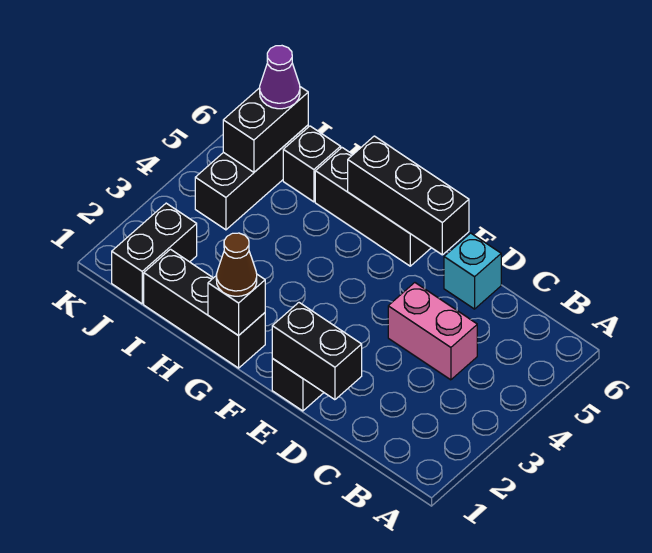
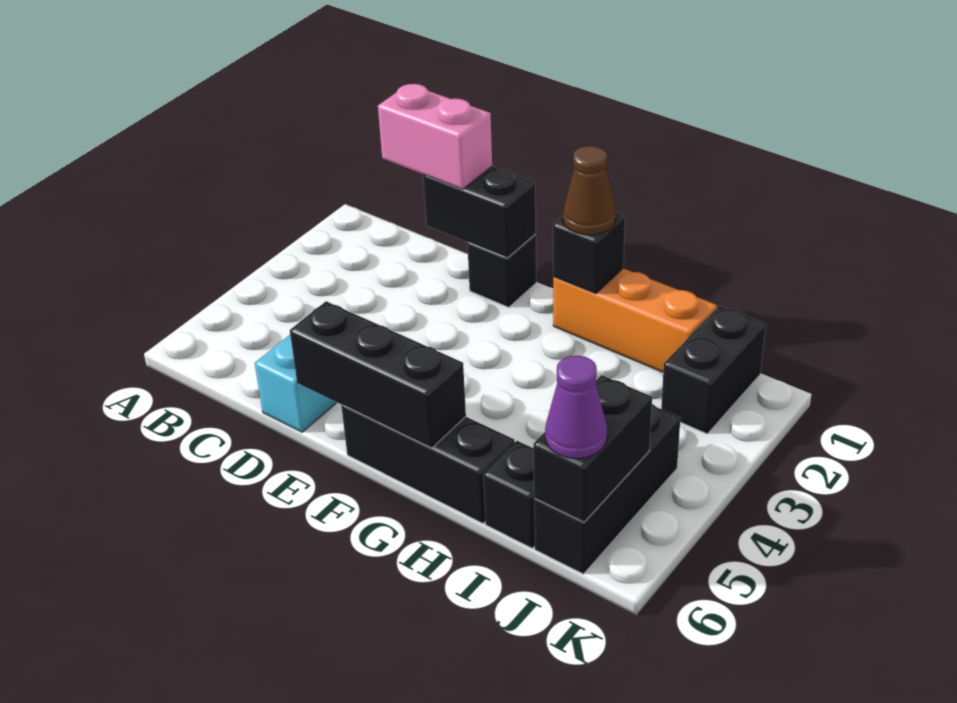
pink brick C4:D4 level 1 -> pink brick C1:D1 level 3
black brick G1:I1 level 1 -> orange brick G1:I1 level 1

